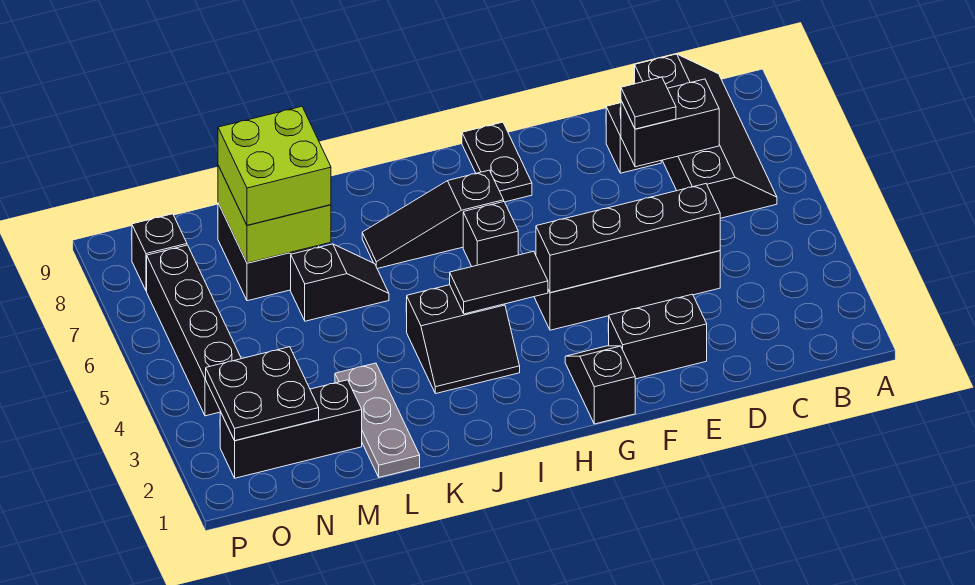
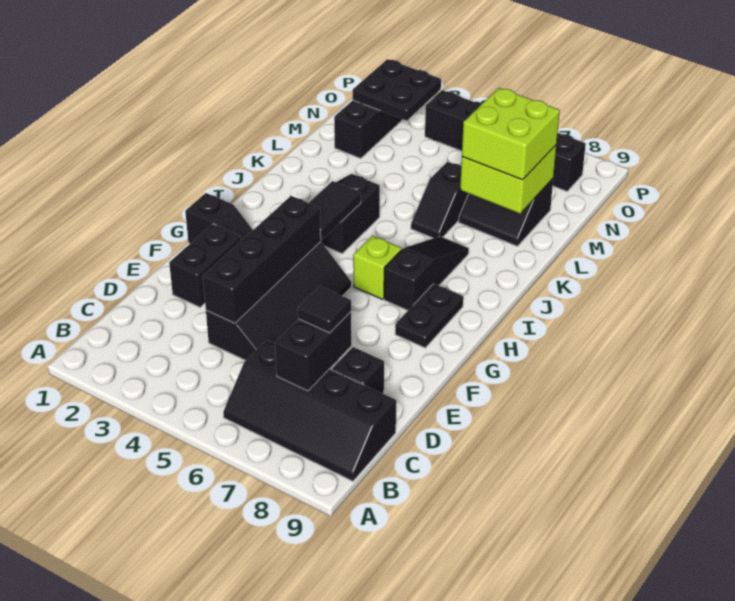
black plate G8:G9 level 1 -> black plate G8:H8 level 1
black brick H6 level 1 -> lime brick H6 level 1
grey plate L1:L3 level 1 -> none

